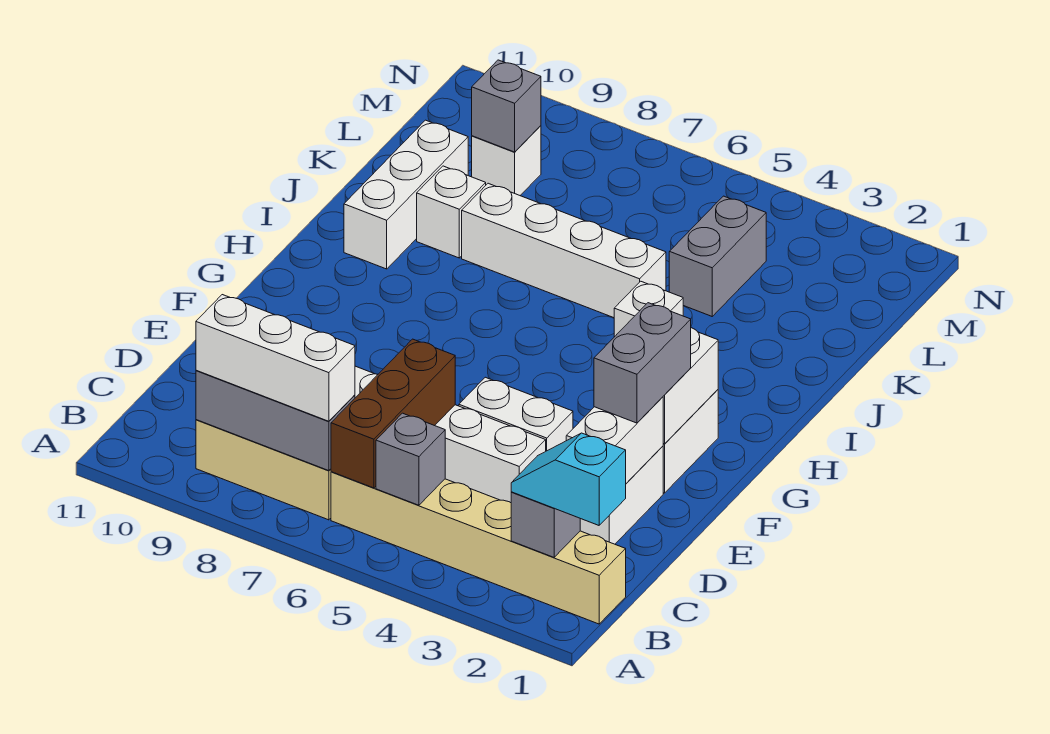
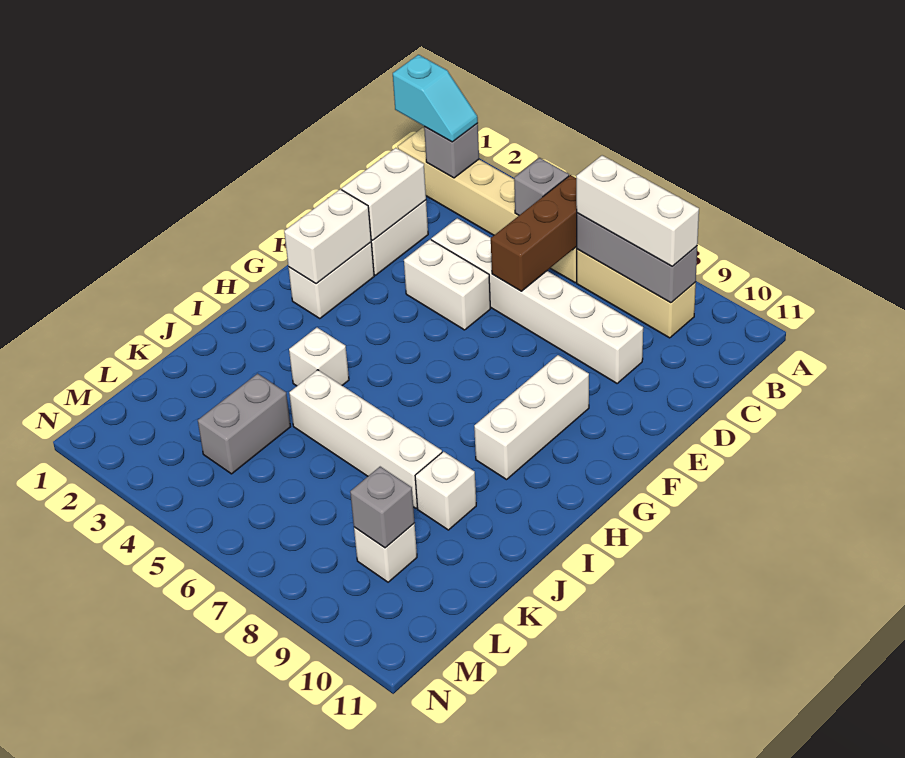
grey brick E2:F2 level 3 -> none
white brick I10:K10 level 1 -> white brick F9:H9 level 1

